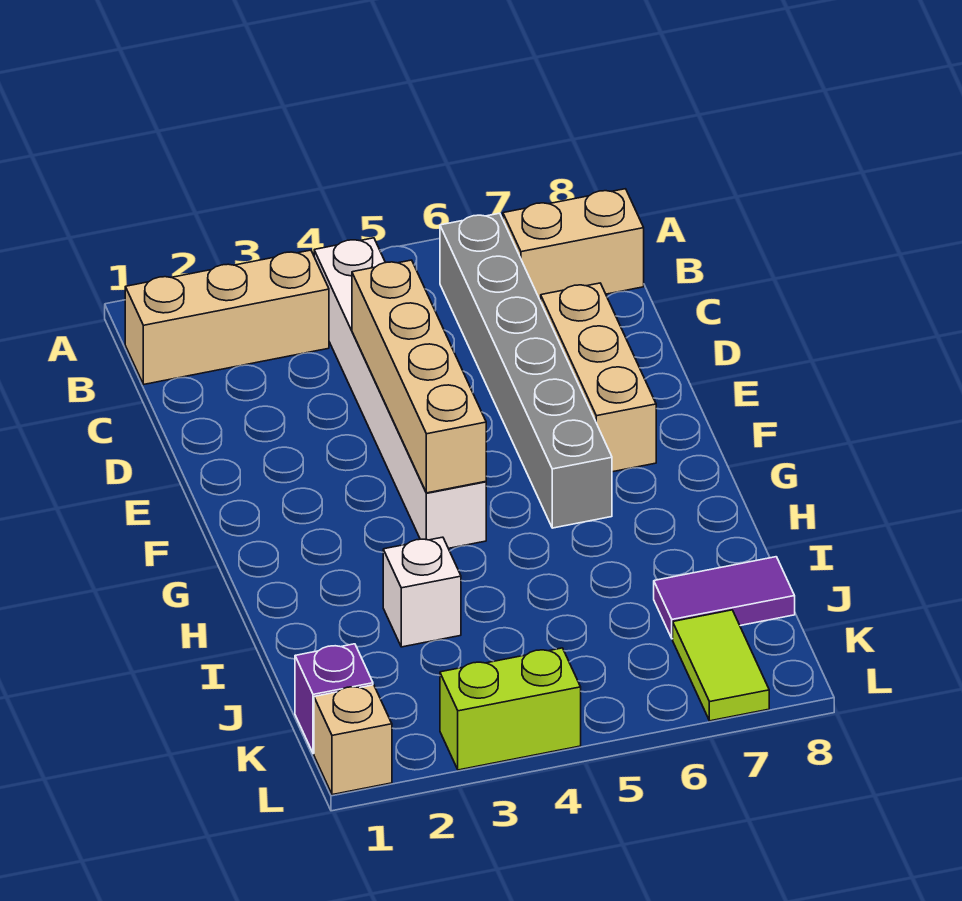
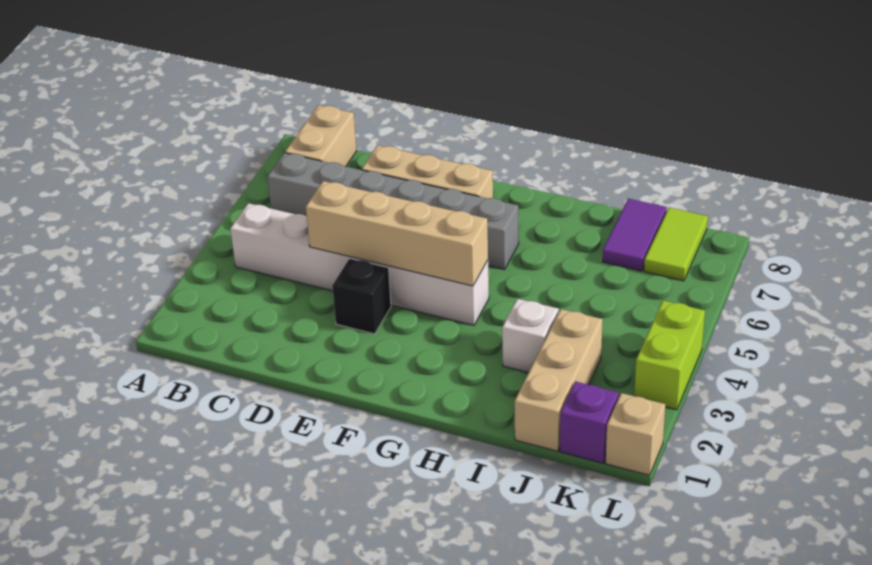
tan brick B1:B3 level 1 -> tan brick J1:J3 level 1
none -> black brick E3 level 1
lime tile K7:L7 level 1 -> lime tile K7:K8 level 1

